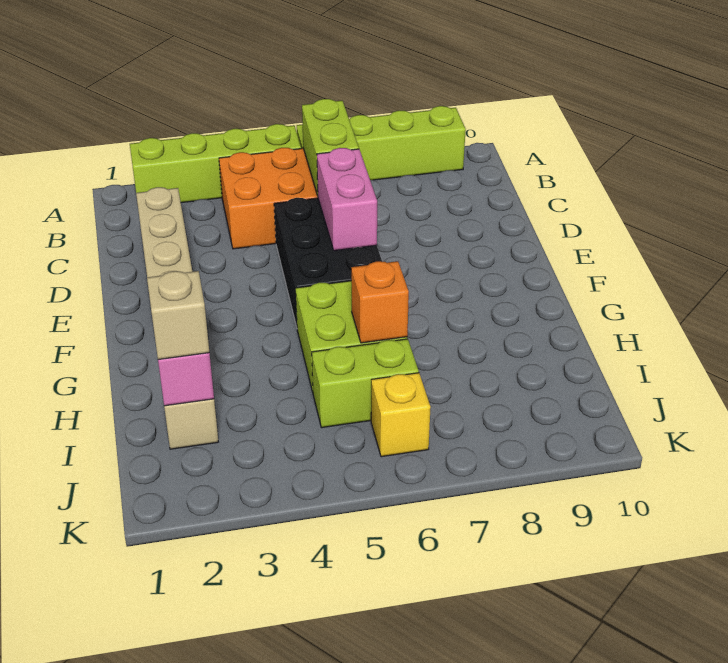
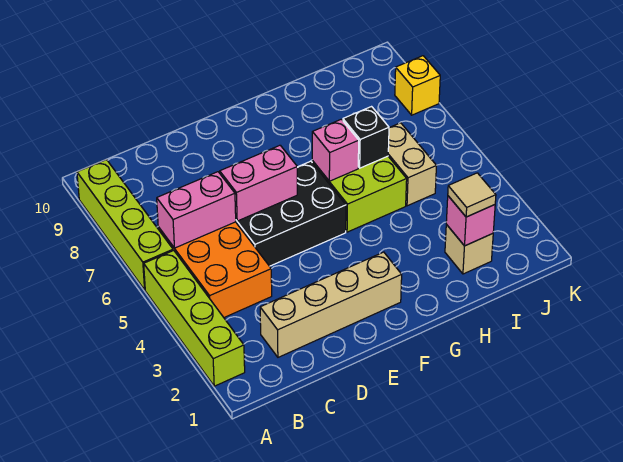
lime brick B6:C6 level 2 -> pink brick B6:C6 level 2
none -> pink brick G6 level 2
orange brick H6 level 2 -> black brick H6 level 2
tan brick I2 level 3 -> tan tile I2 level 3
lime brick I5:I6 level 1 -> tan brick I5:I6 level 1
yellow brick J6 level 1 -> yellow brick K8 level 1

